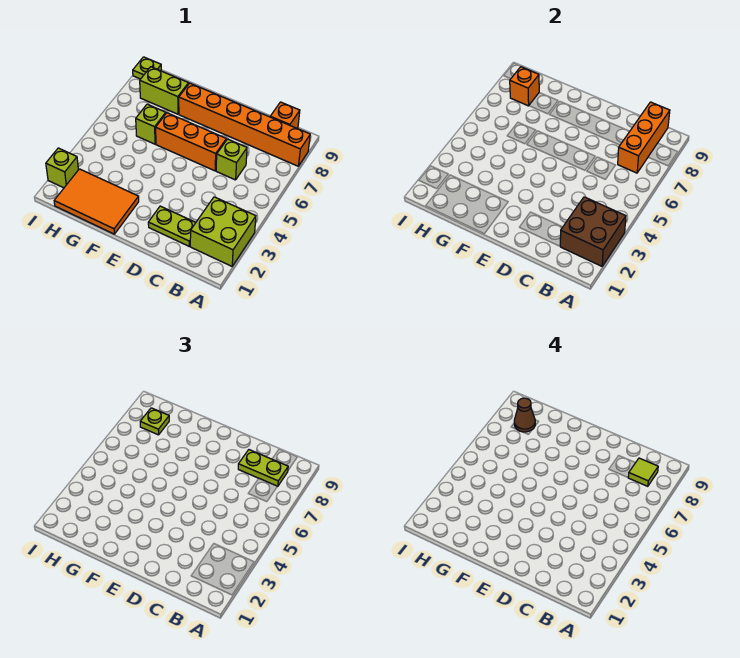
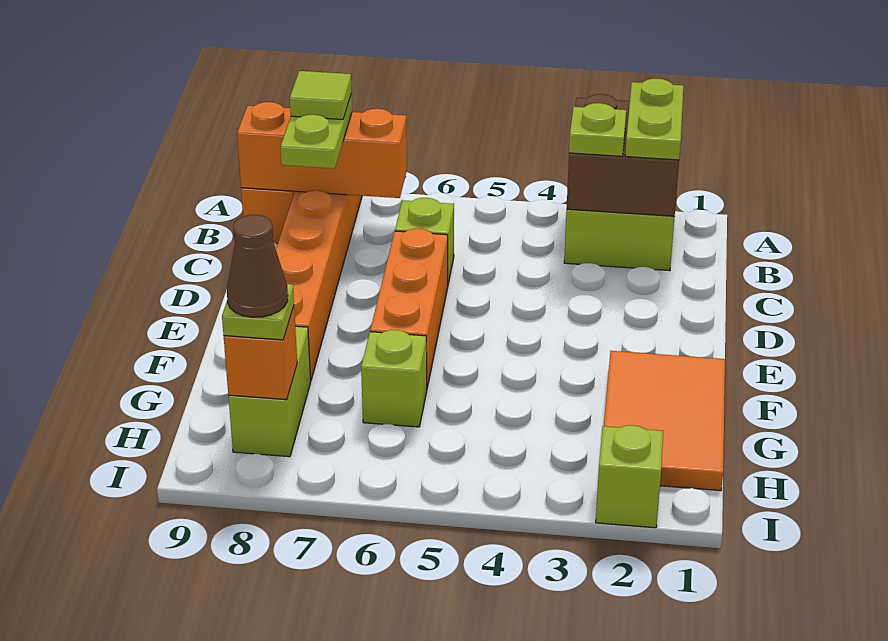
lime plate C2:D2 level 1 -> lime plate A2:B2 level 3
lime plate I9 level 1 -> lime plate B3 level 3

